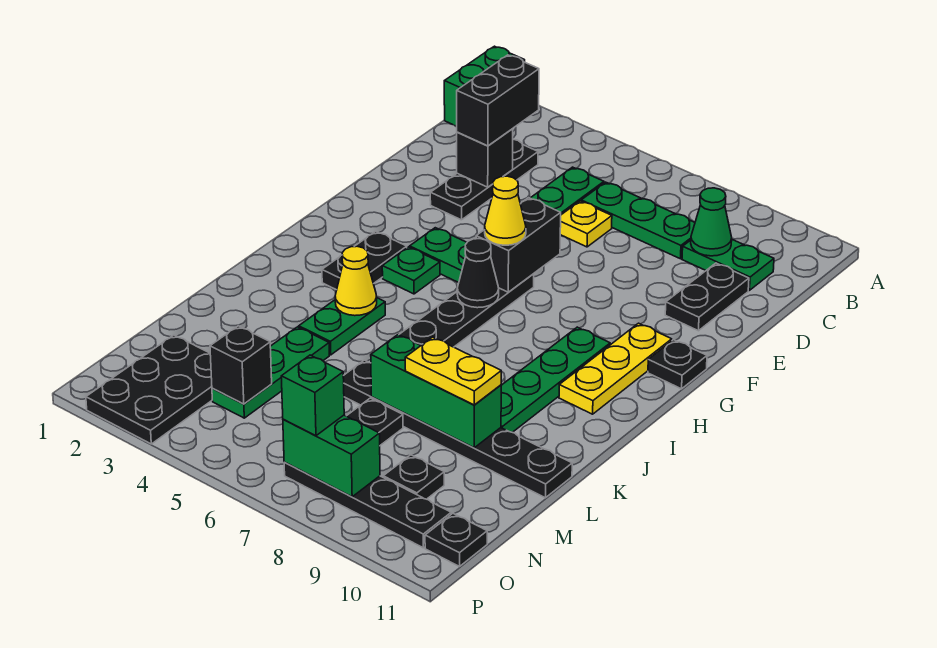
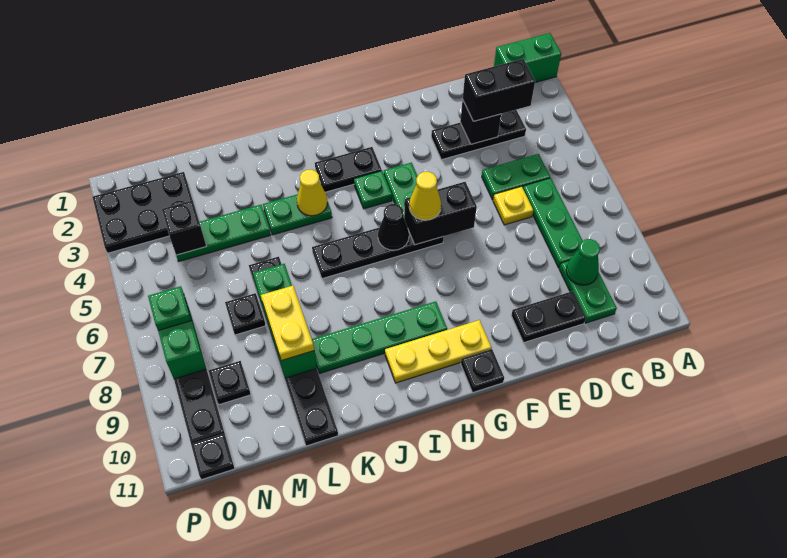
green brick O7 level 3 -> green plate O7 level 3

